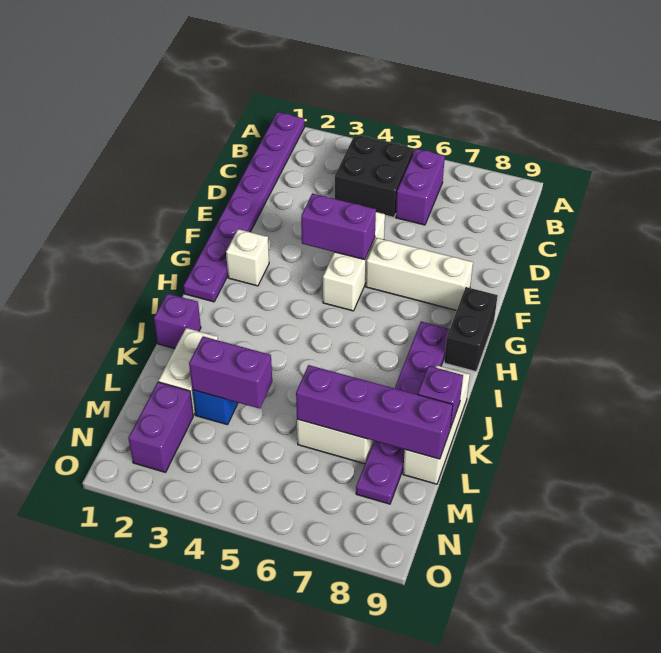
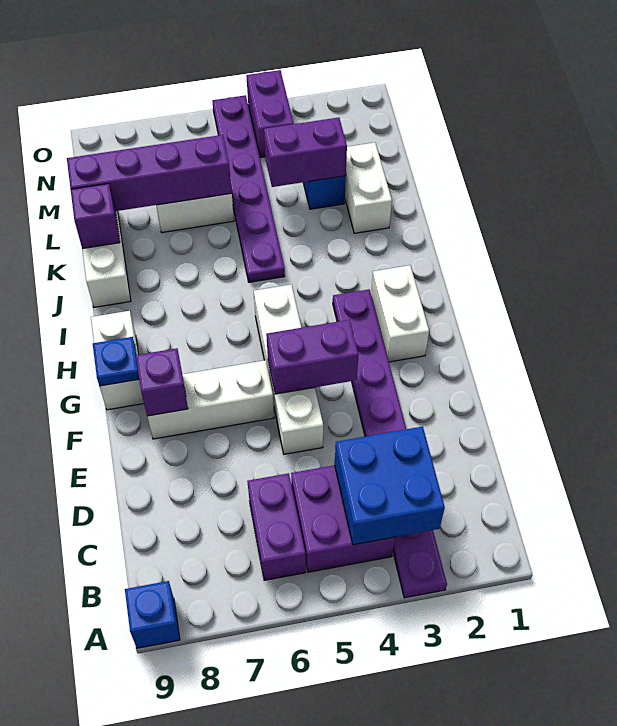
purple plate A1:H1 level 1 -> purple plate A3:H3 level 1
none -> blue brick A9 level 1
none -> blue brick B3:C4 level 2
black brick B4:C5 level 1 -> purple brick B4:C5 level 1
white brick E5:G5 level 1 -> white brick E5:H5 level 1
white brick G2 level 1 -> white brick G2:H2 level 1
black brick G9:H9 level 1 -> white brick G9:H9 level 1
none -> blue plate G9 level 2
purple plate H8:M8 level 1 -> purple plate J5:O5 level 1
purple brick J1 level 1 -> purple brick F8 level 2
purple brick M2:N2 level 1 -> purple brick N4:O4 level 1

